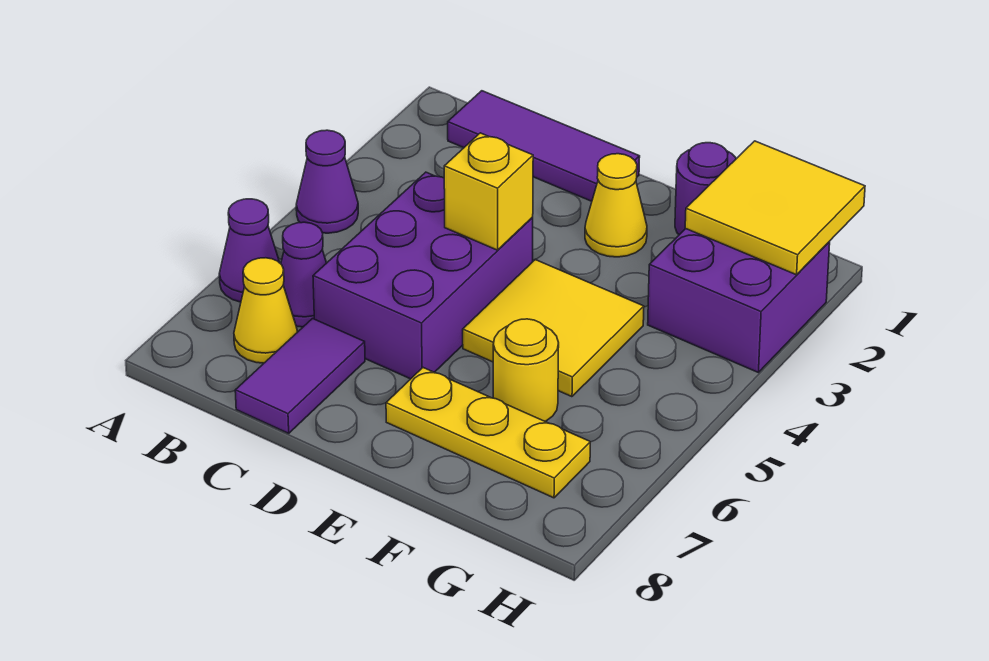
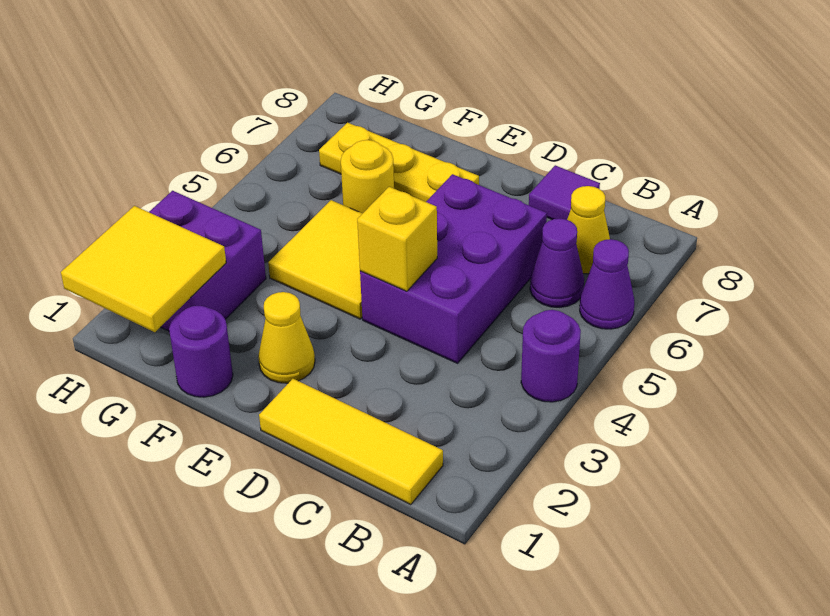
purple cone A4 level 1 -> purple round brick A4 level 1
purple tile B1:D1 level 1 -> yellow tile B1:D1 level 1
purple tile C7:C8 level 1 -> purple tile C8 level 1

